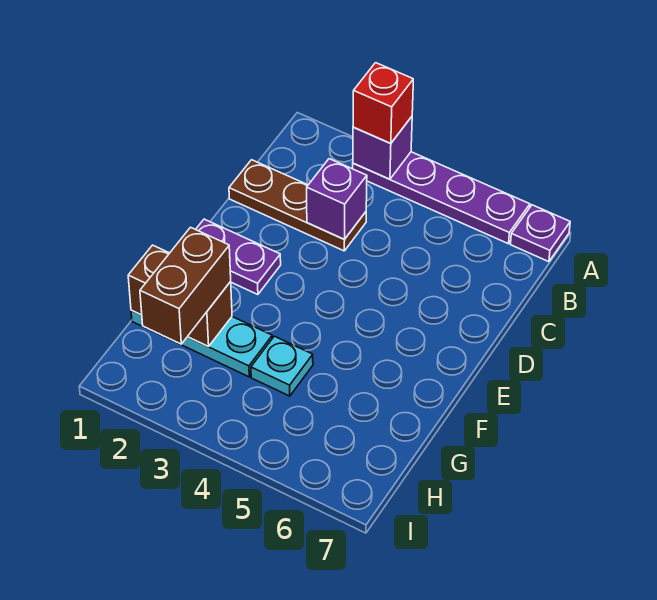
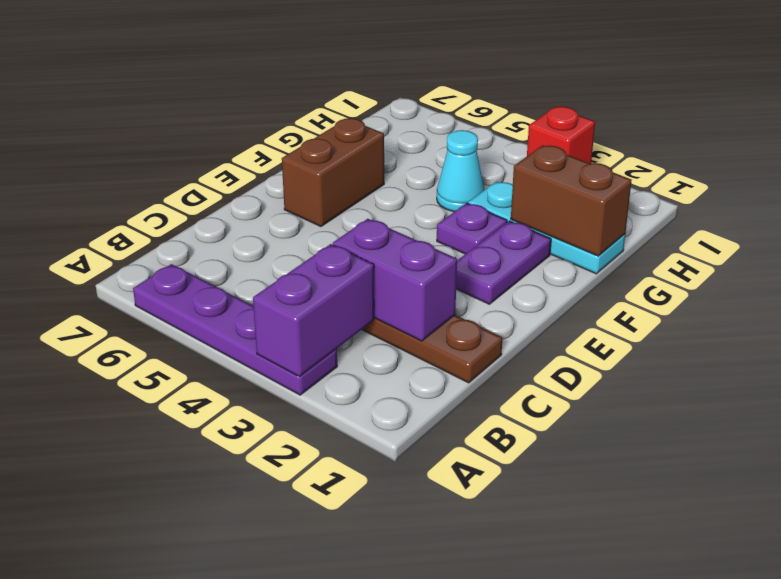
purple brick A3 level 2 -> purple brick A3:B3 level 2
red brick A3 level 3 -> red brick I3 level 1
purple plate A7 level 1 -> purple plate F3 level 1
purple brick C3 level 2 -> purple brick C2:C3 level 2
purple plate E1:E2 level 1 -> purple plate E2:F2 level 1
brown brick G2:H2 level 3 -> brown brick E6:F6 level 1
cyan plate G4 level 1 -> cyan cone G4 level 1

